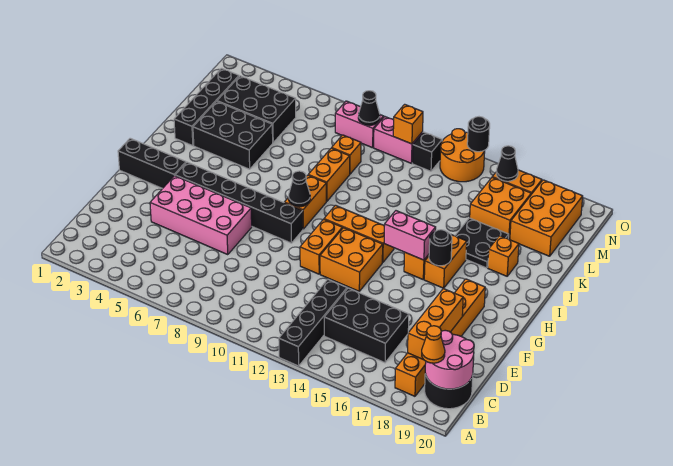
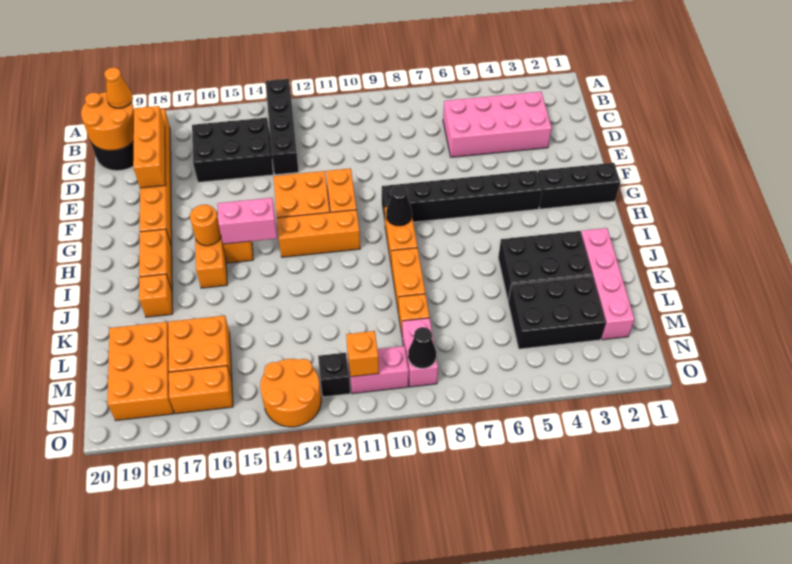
pink round brick B19:C20 level 2 -> orange round brick B19:C20 level 2
pink brick E4:F7 level 1 -> pink brick C3:D6 level 1
black round brick H16 level 2 -> orange round brick H16 level 2
none -> orange brick H18:I18 level 1
black brick J2:M2 level 1 -> pink brick J2:M2 level 1
black plate J16:K17 level 1 -> none
pink brick N8:N9 level 1 -> pink brick M9:N9 level 1
black cone N16 level 2 -> none
black round brick O14 level 2 -> none

